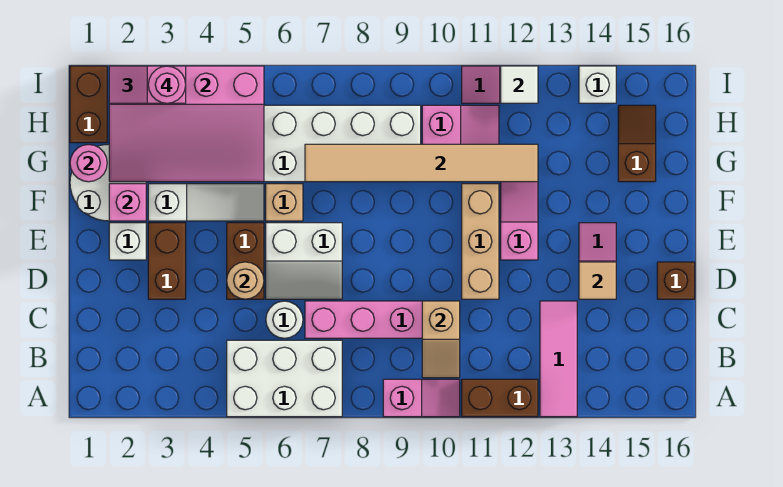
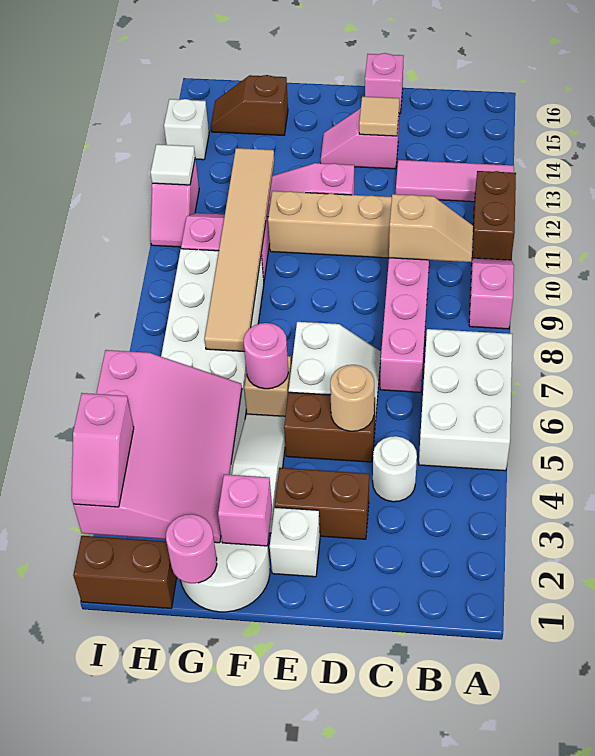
white round brick C6 level 1 -> white round brick C4 level 1
brown brick D16 level 1 -> pink brick D16 level 1
pink round brick I3 level 4 -> pink round brick F6 level 2

